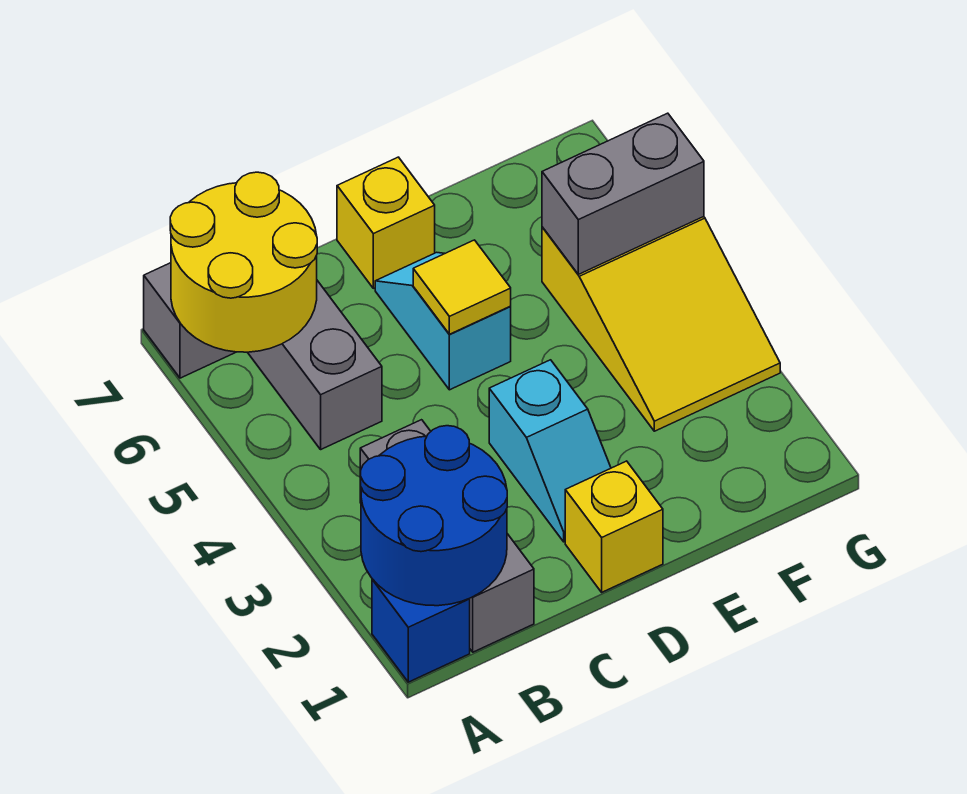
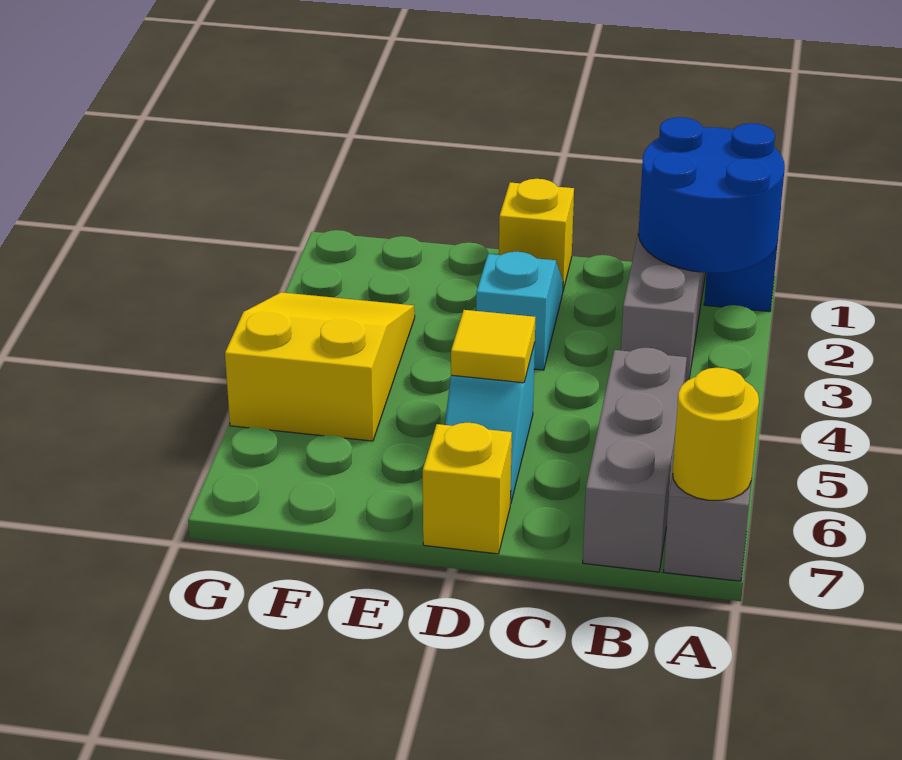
yellow round brick A6:B7 level 2 -> yellow round brick A7 level 2
grey brick F5:G5 level 2 -> none

